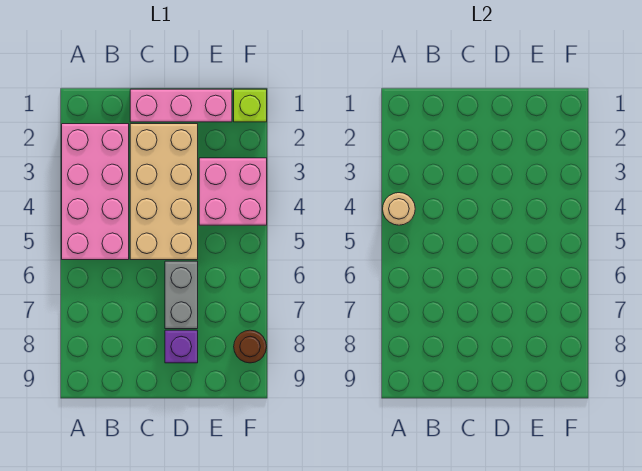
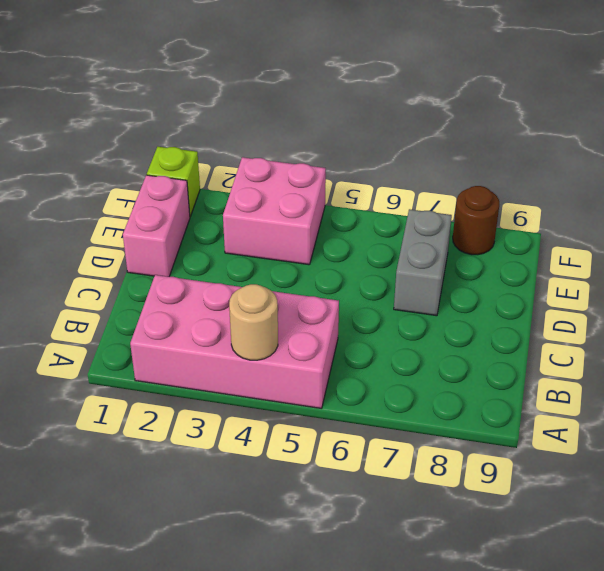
pink brick C1:E1 level 1 -> pink brick D1:E1 level 1
tan brick C2:D5 level 1 -> none
grey brick D6:D7 level 1 -> grey brick D7:E7 level 1
purple brick D8 level 1 -> none

